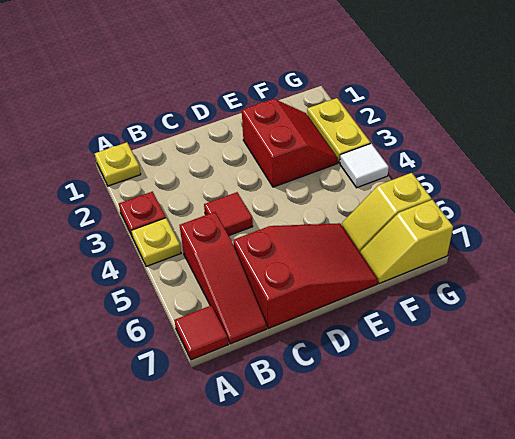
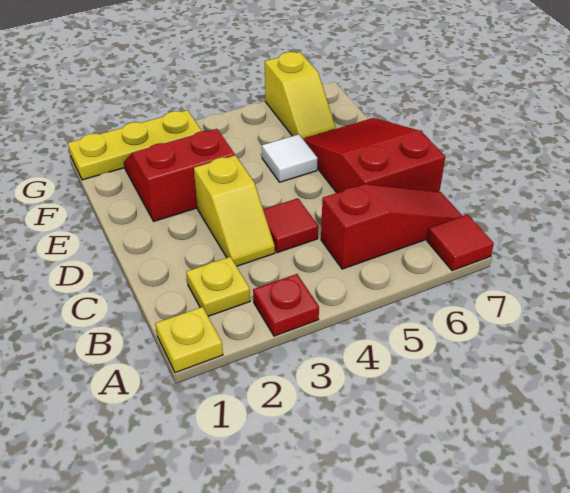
yellow plate A4 level 1 -> yellow plate B2 level 1
yellow slope F7:G7 level 1 top G -> yellow slope C3:D3 level 1 top D
yellow plate G2:G3 level 1 -> yellow plate G1:G3 level 1
white tile G4 level 1 -> white tile E5 level 1

